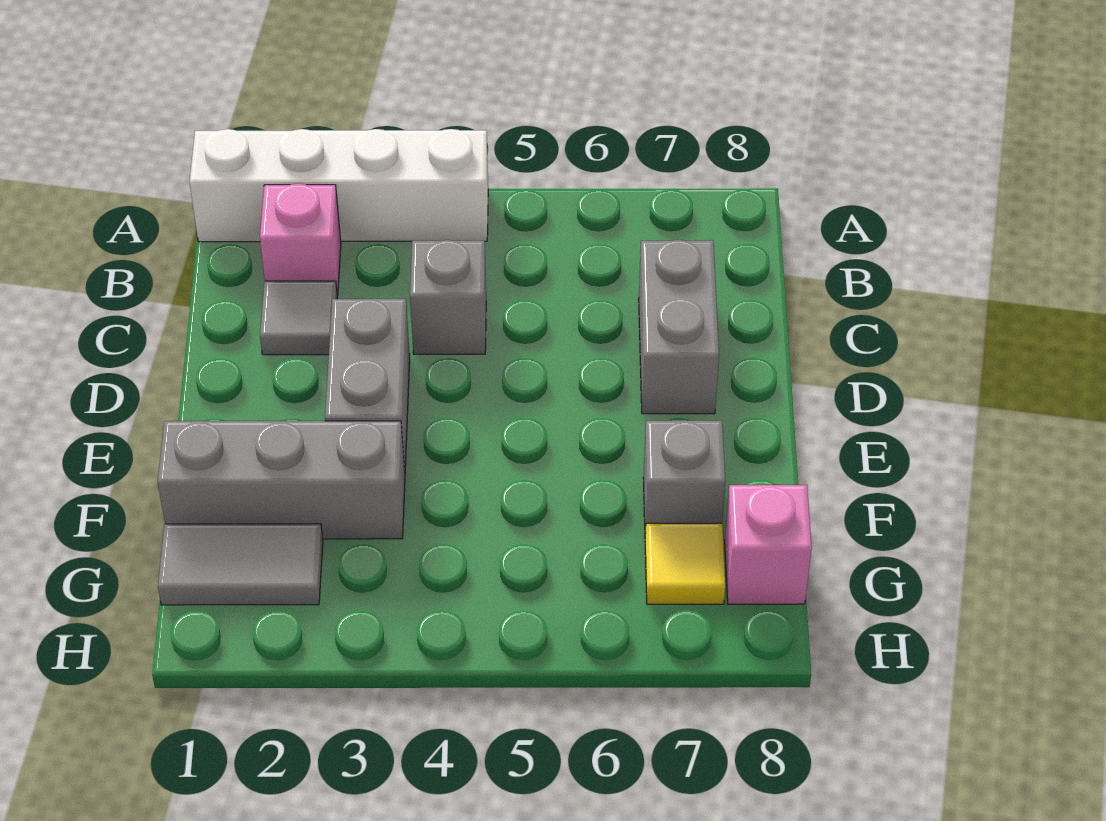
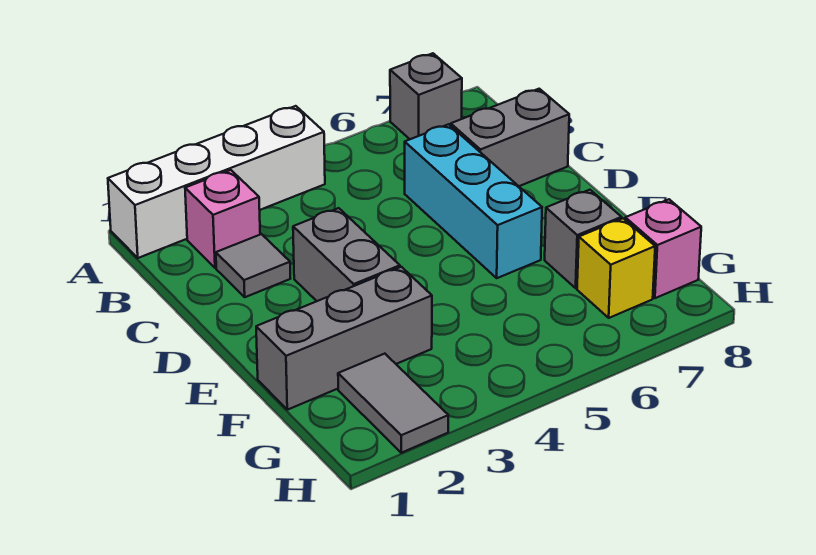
grey brick C4 level 1 -> grey brick A7 level 1
none -> cyan brick C6:E6 level 1
grey brick C7:D7 level 1 -> grey brick C7:C8 level 1
grey tile G1:G2 level 1 -> grey tile G2:H2 level 1
yellow tile G7 level 1 -> yellow brick G7 level 1

